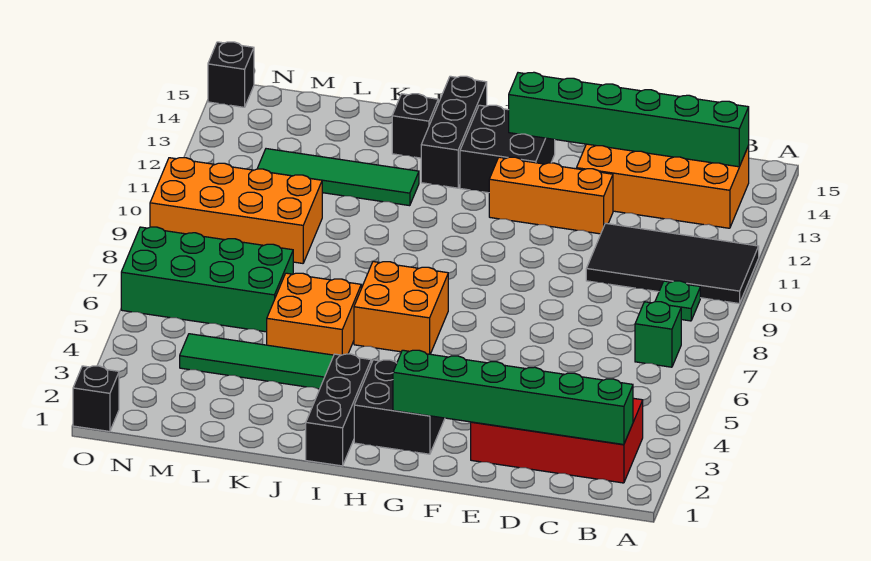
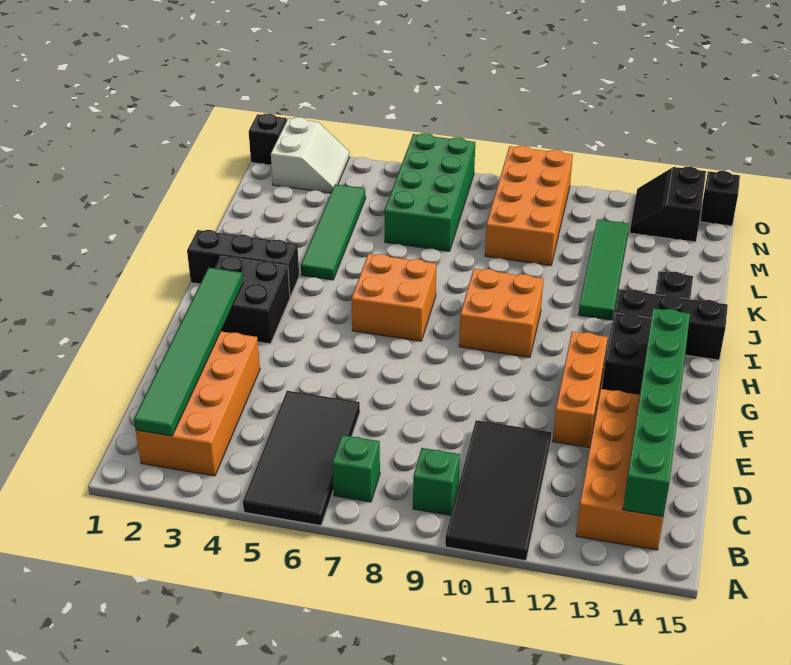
none -> black tile A5:D6 level 1
red brick B2:E3 level 1 -> orange brick B2:E3 level 1
green brick B2:G2 level 2 -> green tile B2:G2 level 2
green plate B9 level 1 -> green brick B9 level 1
orange brick J5:K6 level 1 -> orange brick H9:I10 level 1
none -> white slope N2:O3 level 1 top 2
none -> black slope N13:O14 level 1 top 14

